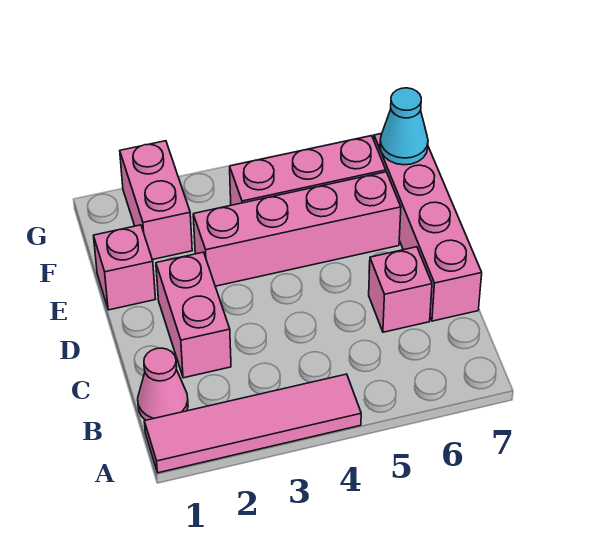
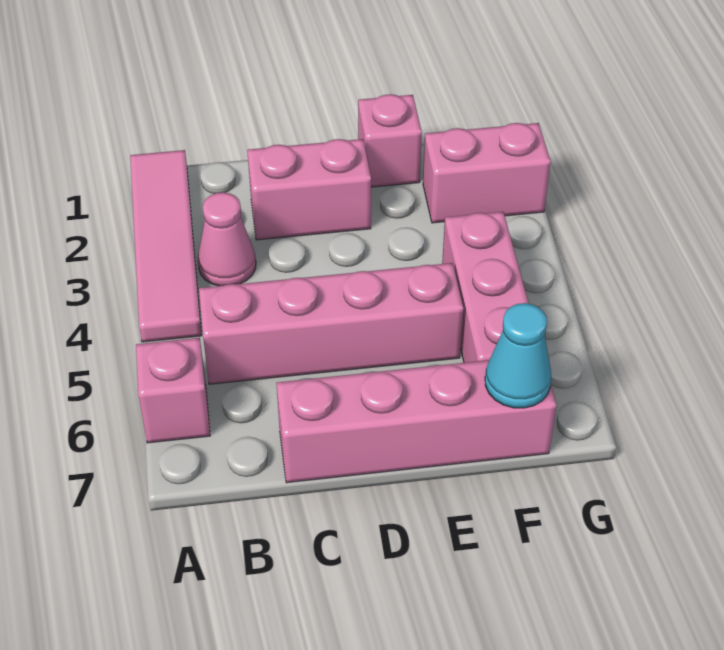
pink cone B1 level 1 -> pink cone B3 level 1
pink brick C6 level 1 -> pink brick A6 level 1
pink brick E3:E6 level 1 -> pink brick B5:E5 level 1

